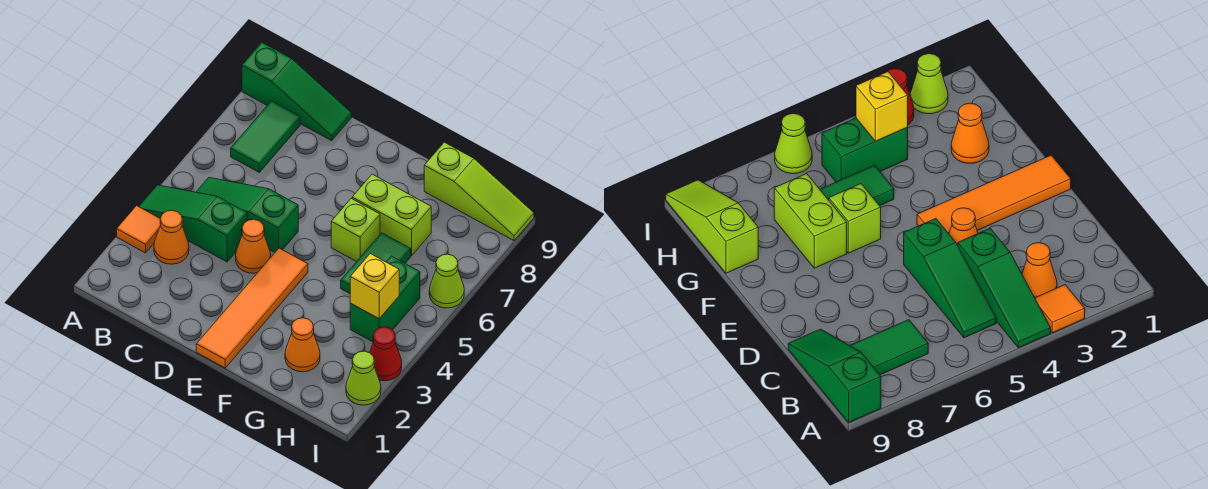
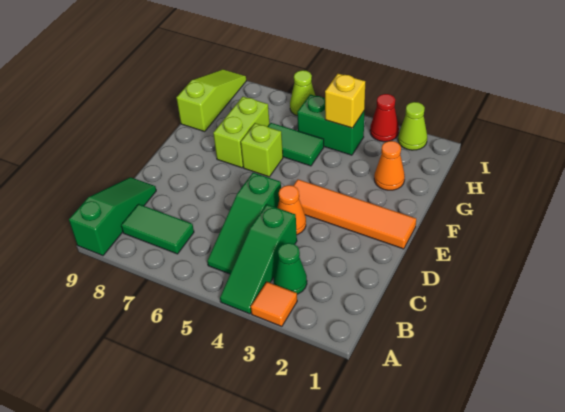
orange cone B3 level 1 -> green cone B3 level 1

